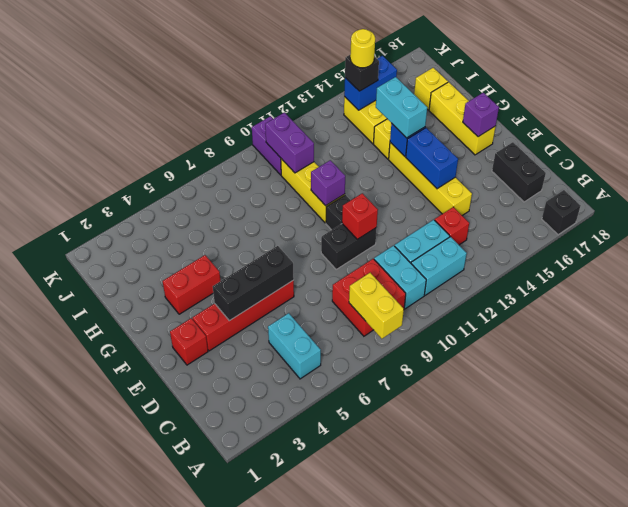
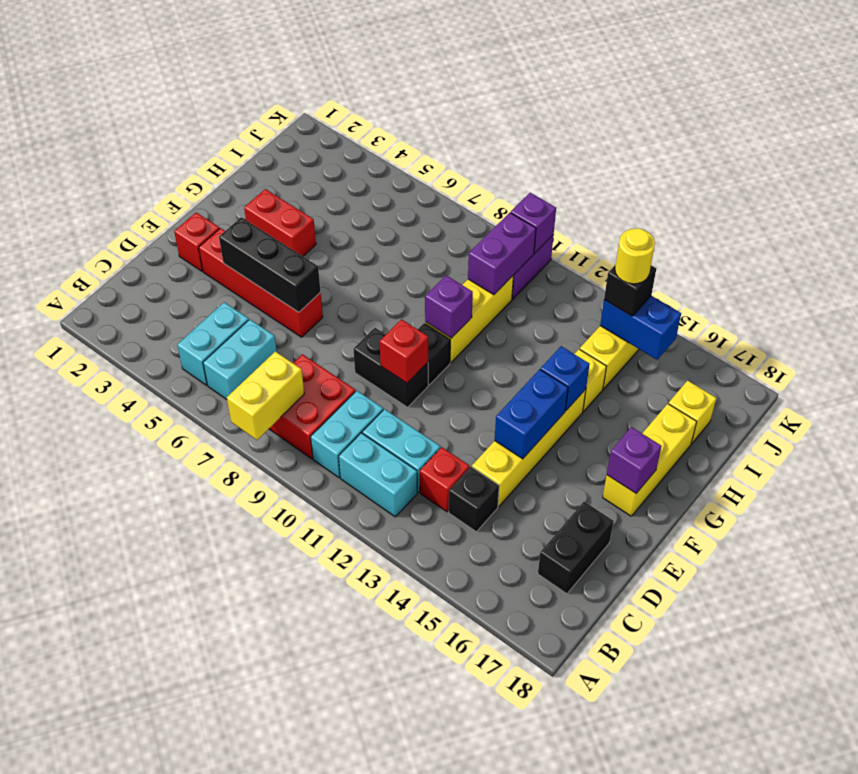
black brick A17 level 1 -> black brick C14 level 1
cyan brick G14:H14 level 3 -> cyan brick B6:C6 level 1
none -> purple brick K10 level 2

